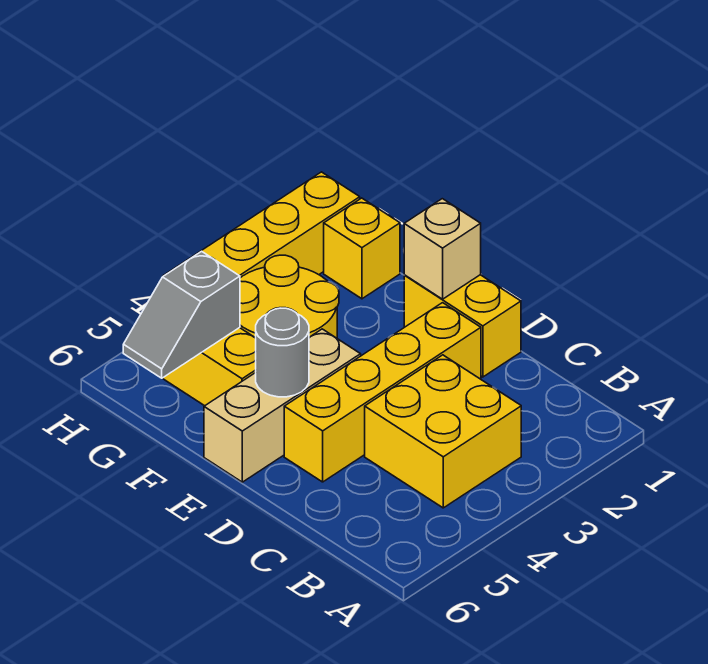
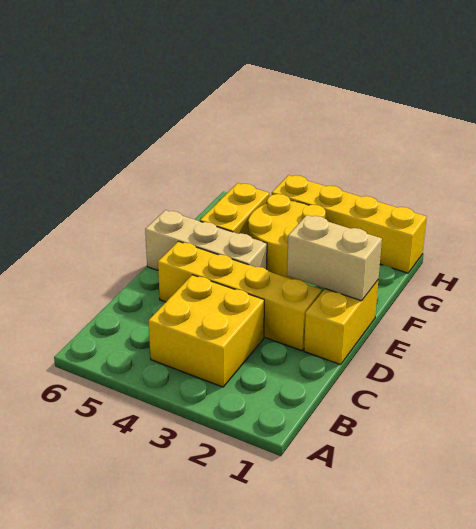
tan brick E1 level 2 -> tan brick E1:E2 level 2
grey round brick E5 level 2 -> none
yellow brick G1 level 1 -> none
grey slope G5:G6 level 2 top 5 -> none

